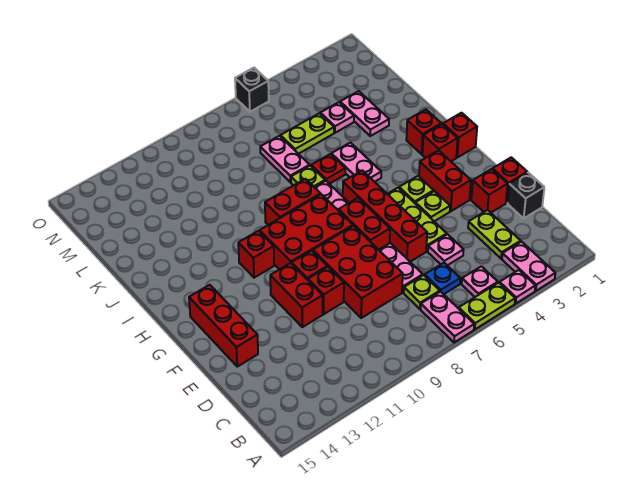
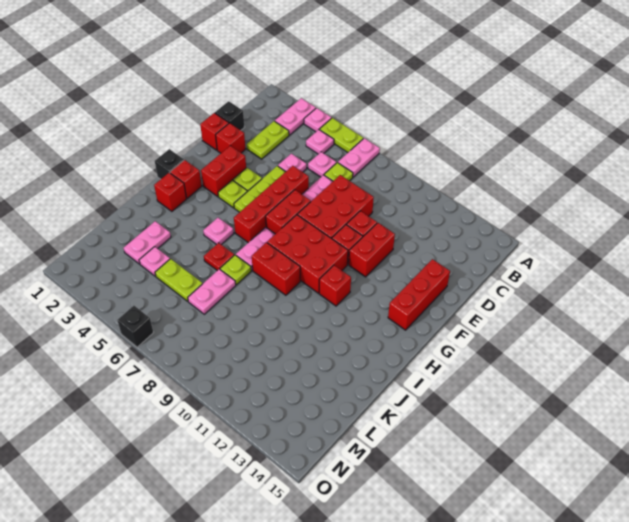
blue plate C6 level 1 -> pink plate C6 level 1
red brick H1 level 1 -> black brick H1 level 1
pink plate I5:J5 level 1 -> pink plate I5 level 1

